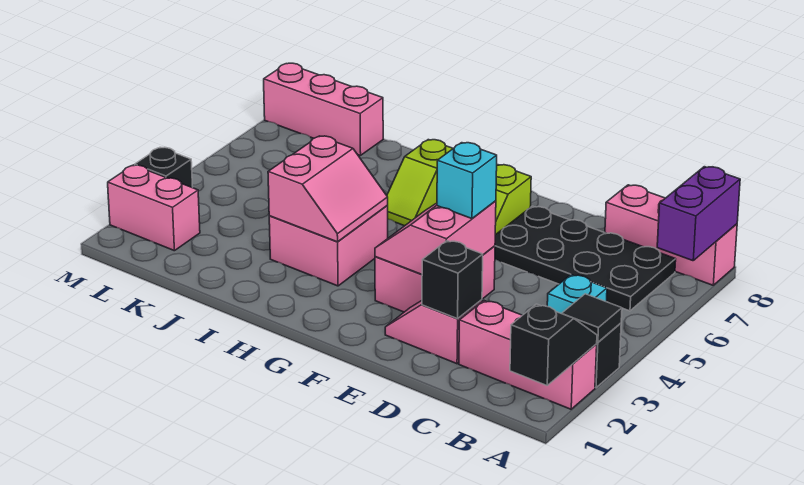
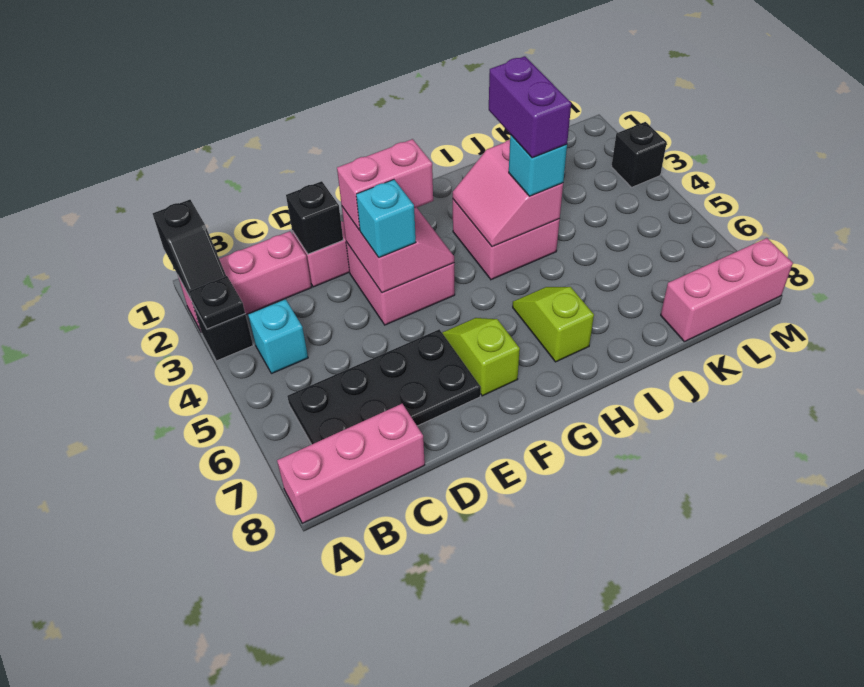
black tile A3 level 2 -> black plate A3 level 2
purple brick A7:A8 level 2 -> purple brick I3:I4 level 4
none -> cyan brick I4 level 3
pink brick L2:M2 level 1 -> pink brick E3:F3 level 3

